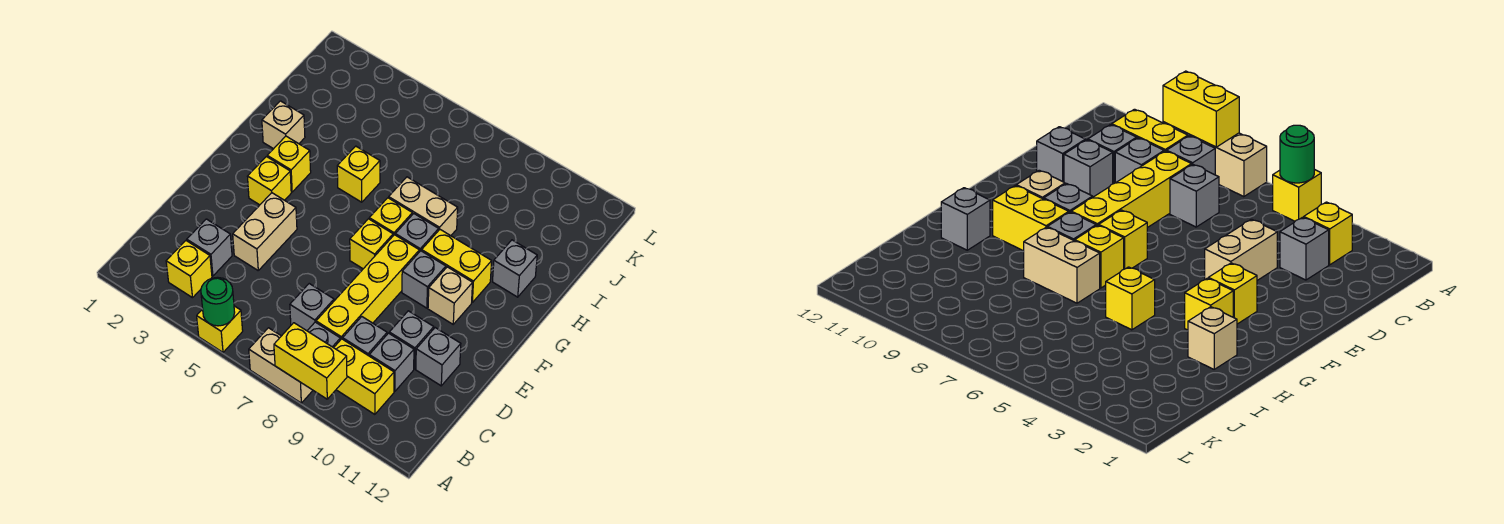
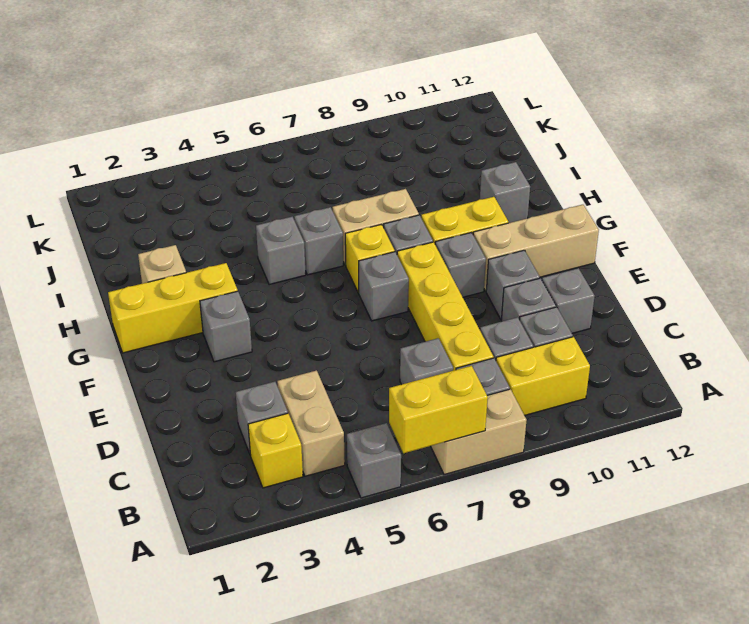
yellow brick A5 level 1 -> grey brick A5 level 1
green round brick A5 level 2 -> none
yellow brick A8:A9 level 2 -> yellow brick A6:A7 level 2
tan brick D4:E4 level 1 -> tan brick B4:C4 level 1
none -> grey brick E10 level 1
yellow brick F3 level 1 -> grey brick F3 level 1
yellow brick F7 level 1 -> grey brick F7 level 1
tan brick F10 level 1 -> tan brick F10:F12 level 1
yellow brick G3 level 1 -> yellow brick G1:G3 level 1
yellow brick H5 level 1 -> grey brick H5 level 1
none -> grey brick H6 level 1

